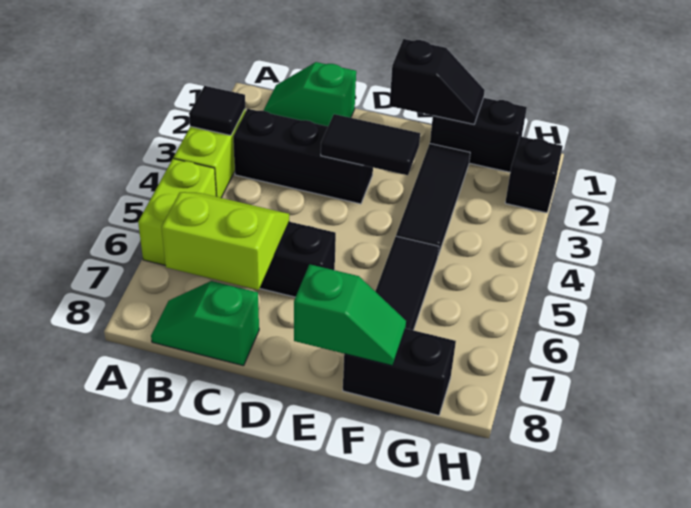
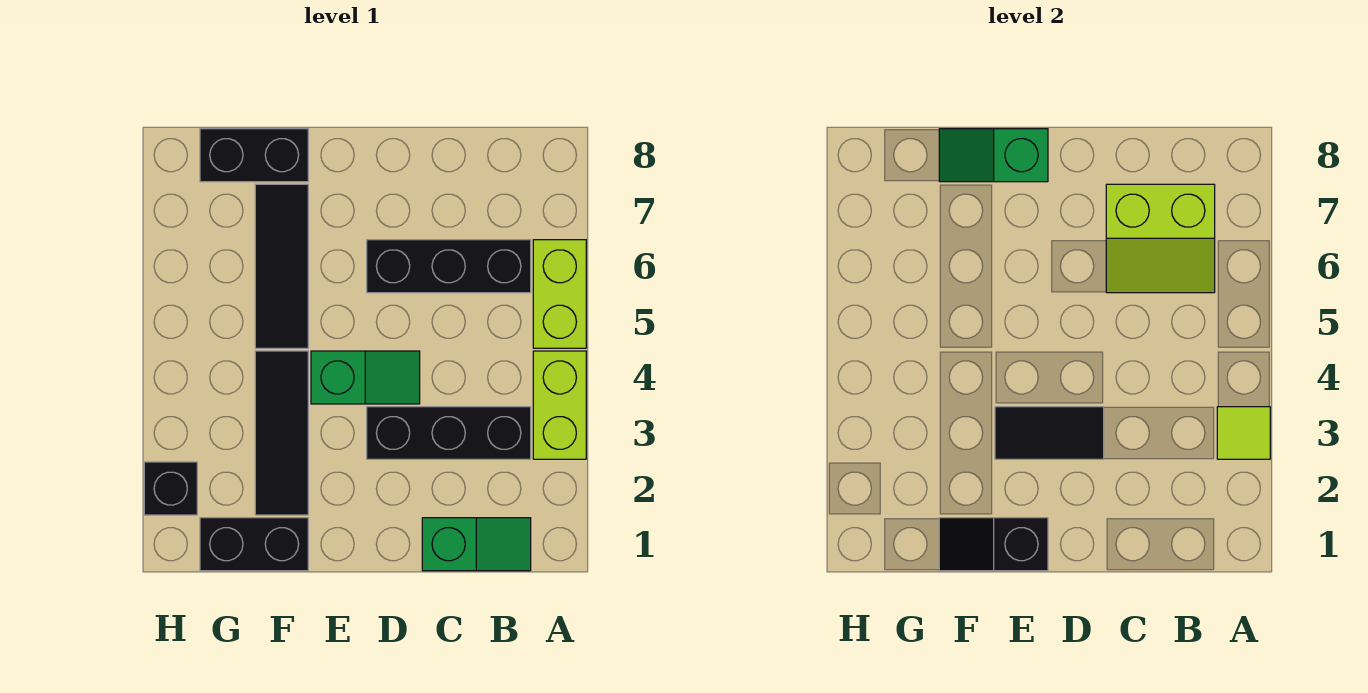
black tile A3 level 2 -> lime tile A3 level 2
green slope B8:C8 level 1 top C -> green slope D4:E4 level 1 top E

